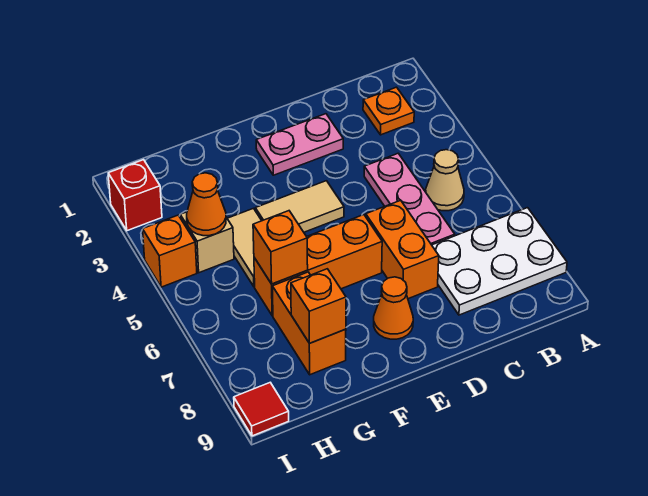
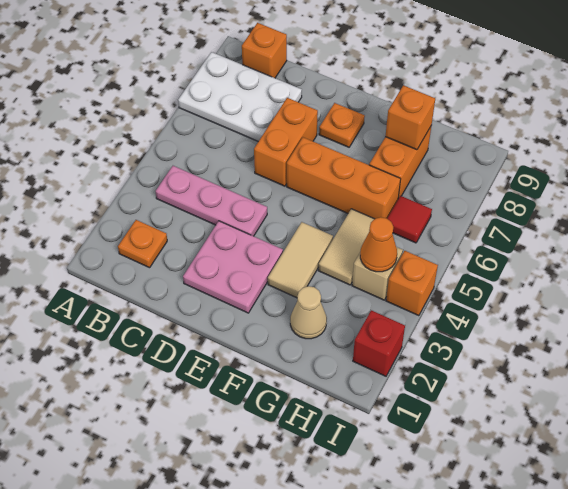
tan cone B5 level 1 -> tan cone G2 level 1
pink plate C4:C6 level 1 -> pink plate B4:D4 level 1
pink plate D2:E2 level 1 -> pink plate D2:E3 level 1
tan tile E4:F4 level 1 -> tan tile F3:F4 level 1
orange cone E8 level 1 -> orange plate E8 level 1
orange brick G6 level 2 -> orange brick B9 level 1
red tile I9 level 1 -> red tile H6 level 1

